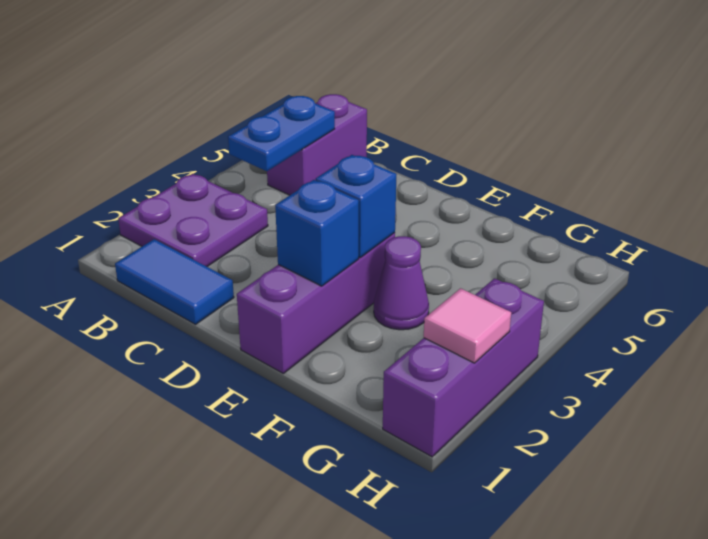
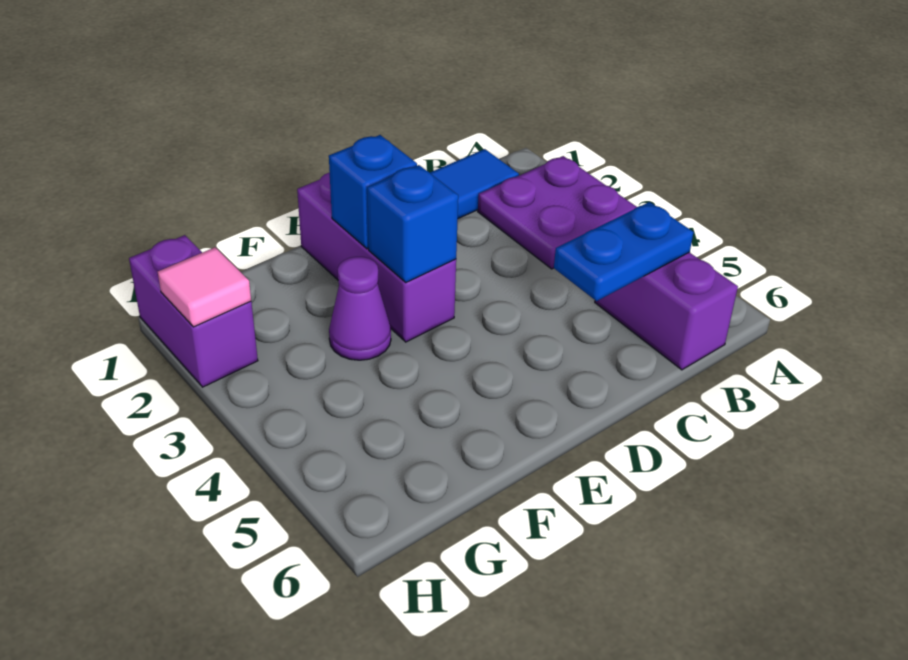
blue plate B4:B5 level 2 -> blue plate B5:C5 level 2
purple brick H1:H3 level 1 -> purple brick H1:H2 level 1

